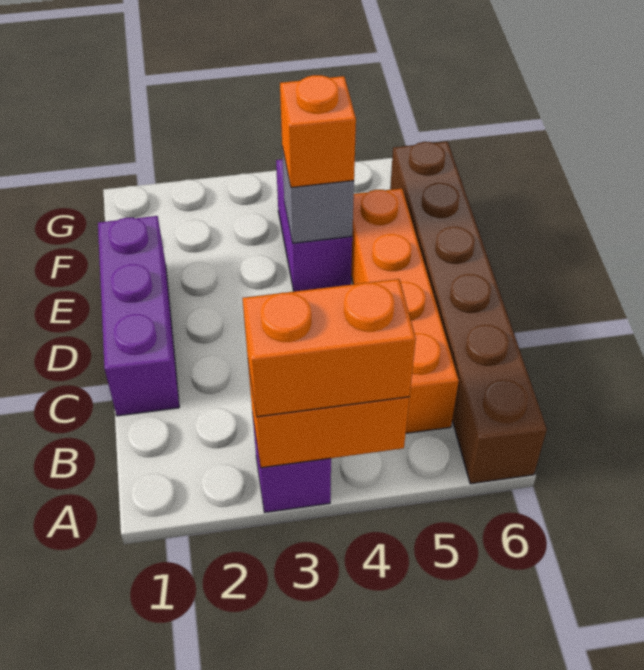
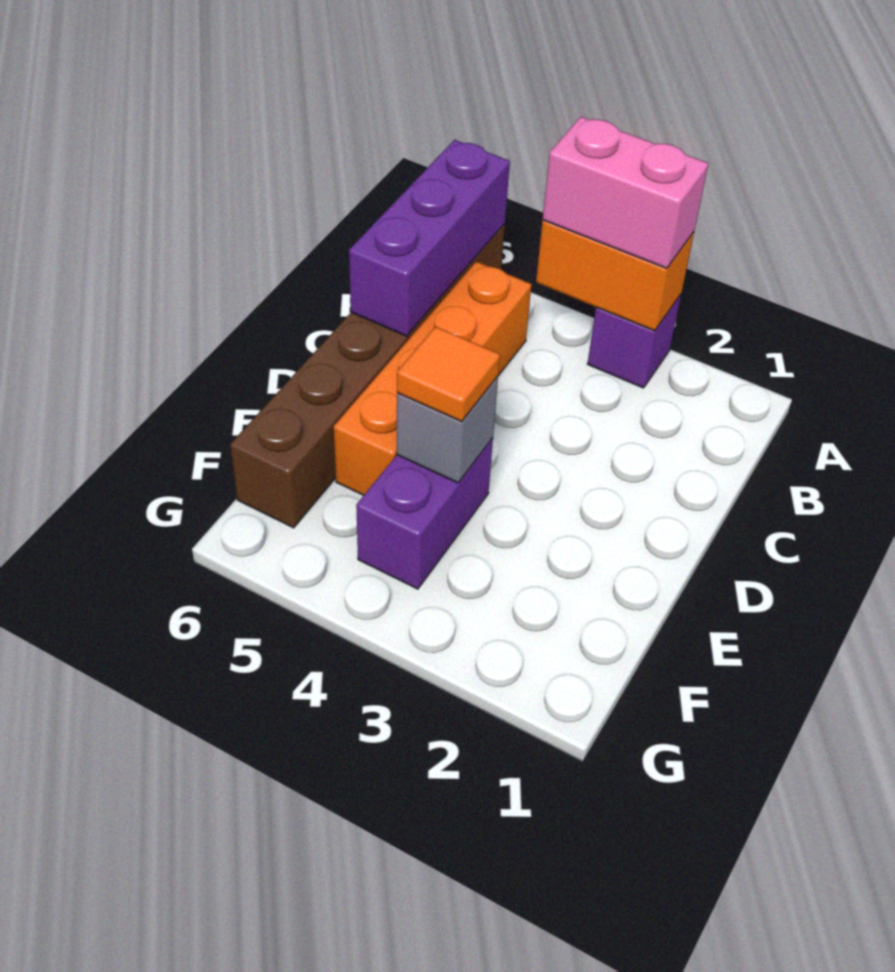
orange brick A3:A4 level 3 -> pink brick A3:A4 level 3
purple brick C1:E1 level 1 -> purple brick A6:C6 level 2
orange brick E4 level 3 -> orange tile E4 level 3

